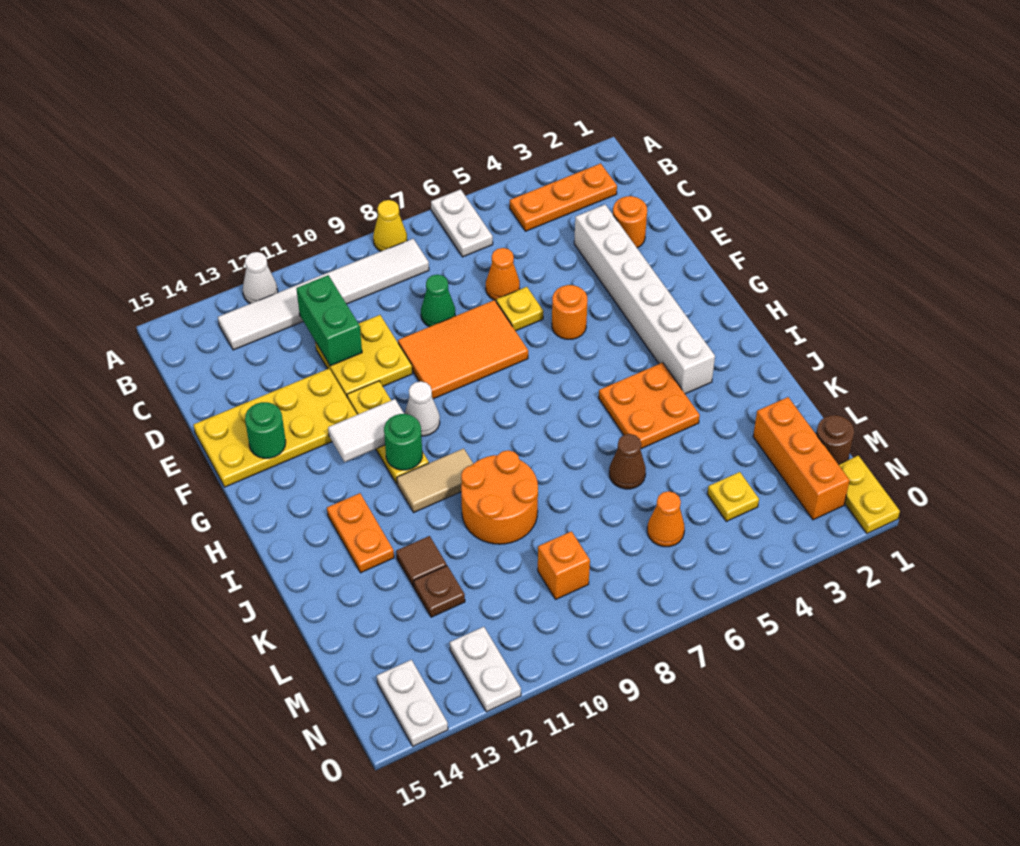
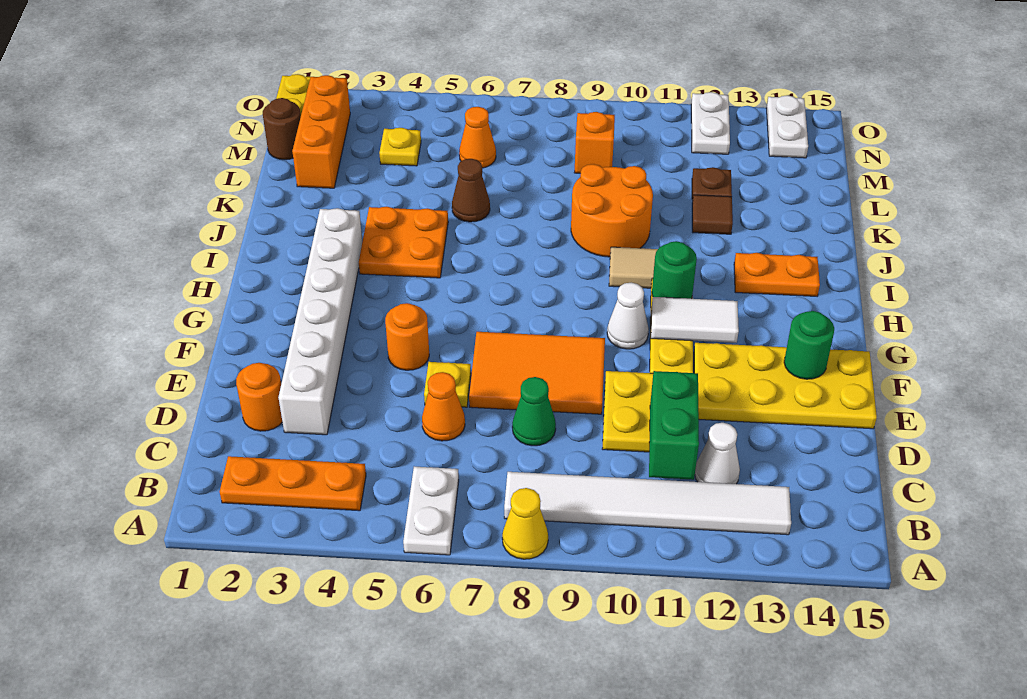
white cone A12 level 1 -> white cone C12 level 1
orange plate I13:J13 level 1 -> orange plate I13:I14 level 1

